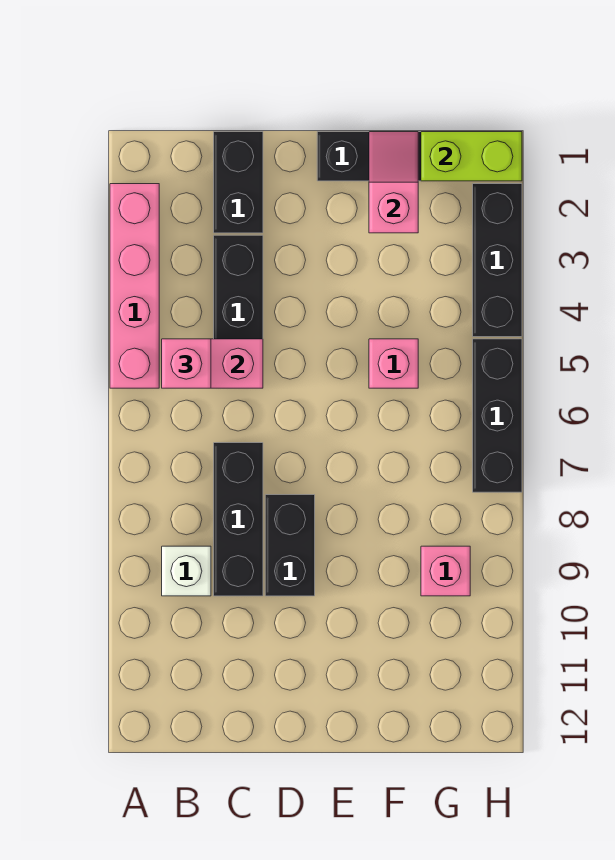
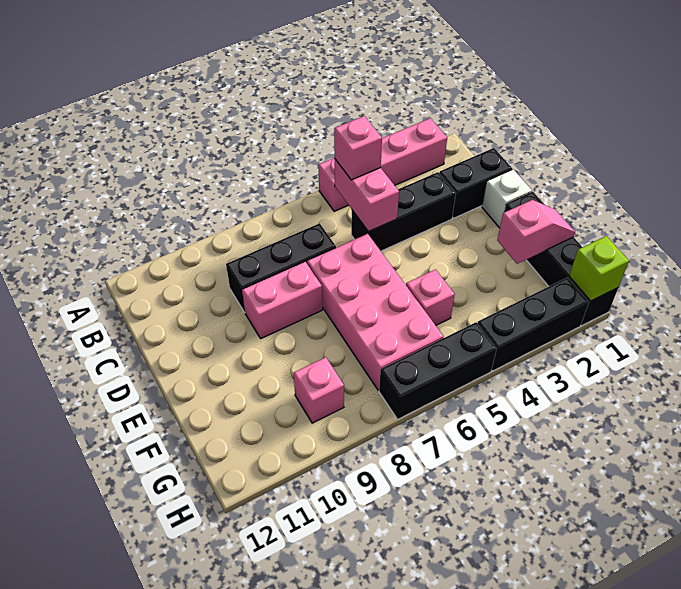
white brick B9 level 1 -> white brick D1 level 1
none -> pink brick D6:G7 level 1
black brick D8:D9 level 1 -> pink brick D8:D9 level 1
lime brick G1:H1 level 2 -> lime brick H1 level 2

